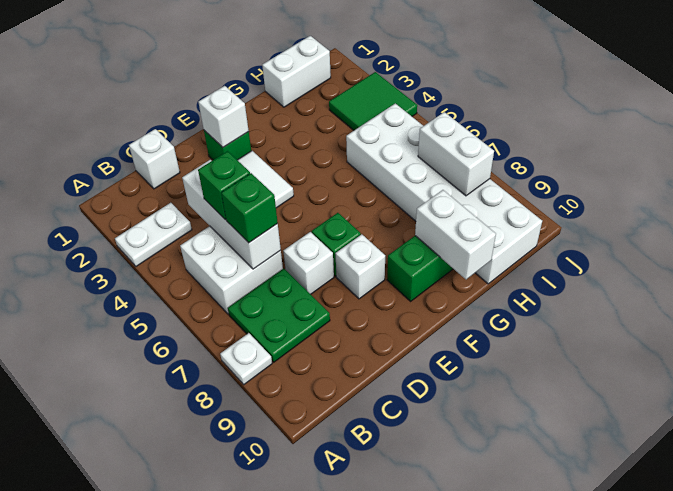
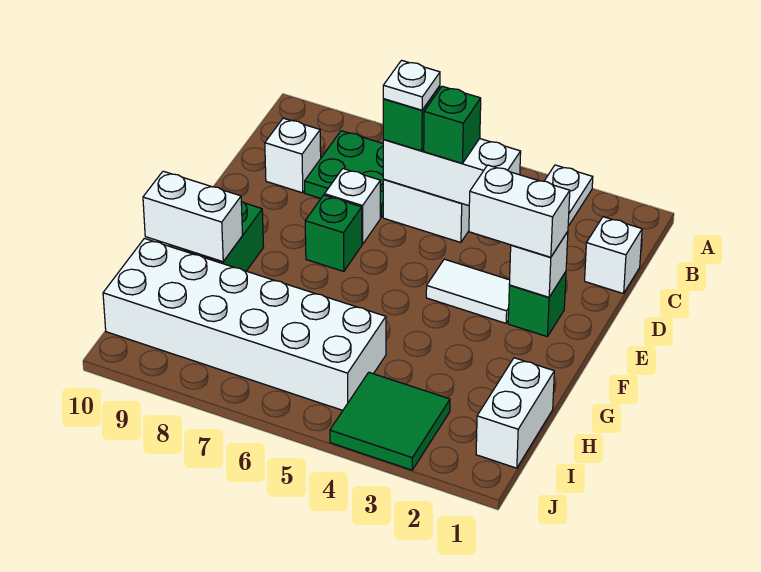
white plate A8 level 1 -> white plate C6 level 4
white brick E8 level 1 -> white brick C9 level 1
white brick I7:I8 level 2 -> white brick E2:E3 level 3

